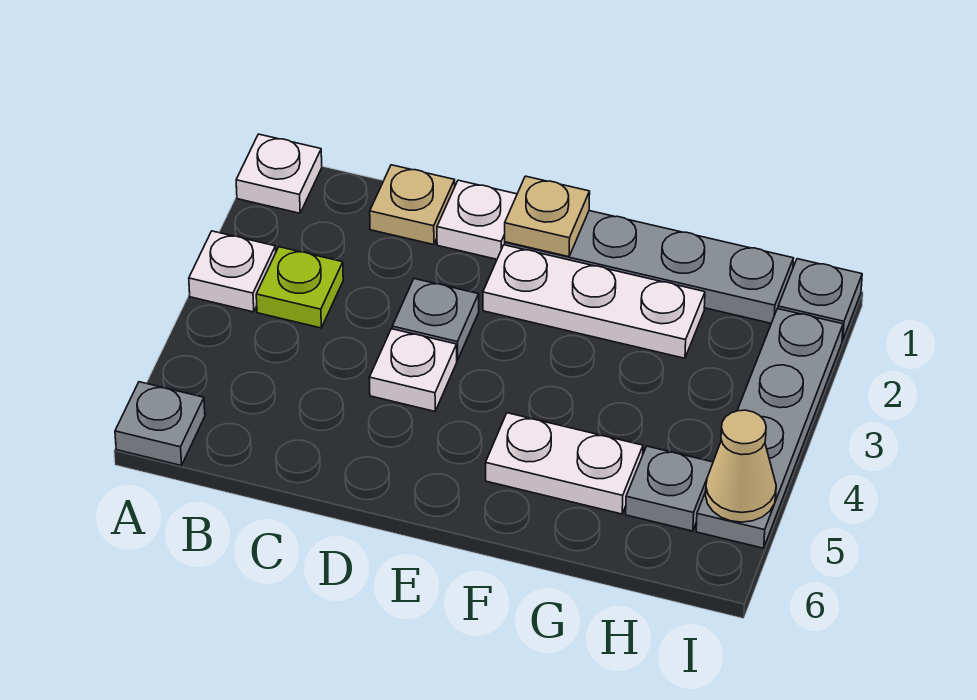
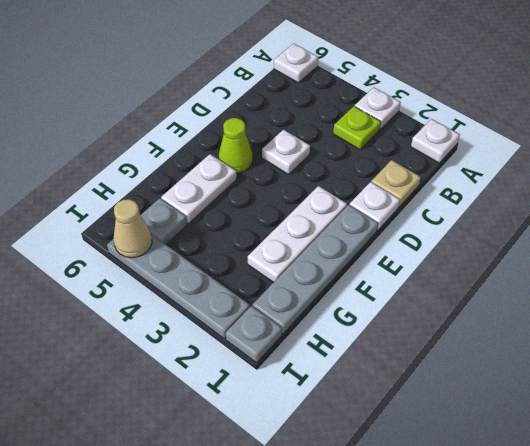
grey plate A6 level 1 -> white plate A6 level 1
grey plate D3 level 1 -> none
tan plate E1 level 2 -> none
none -> lime cone E5 level 1

